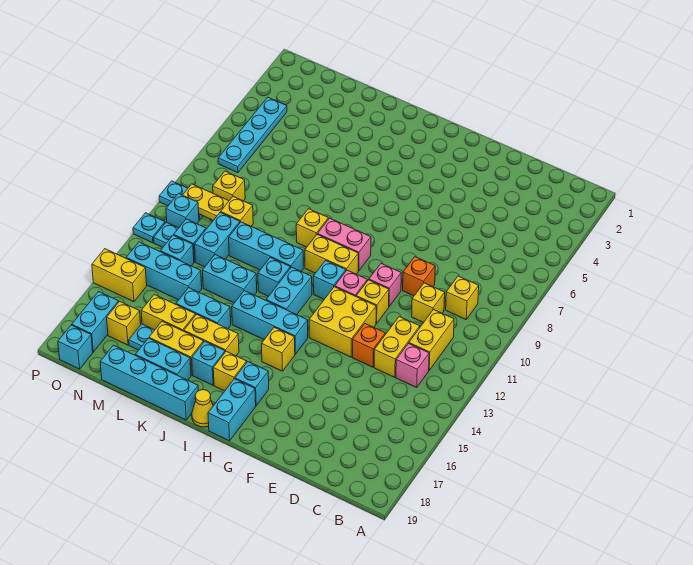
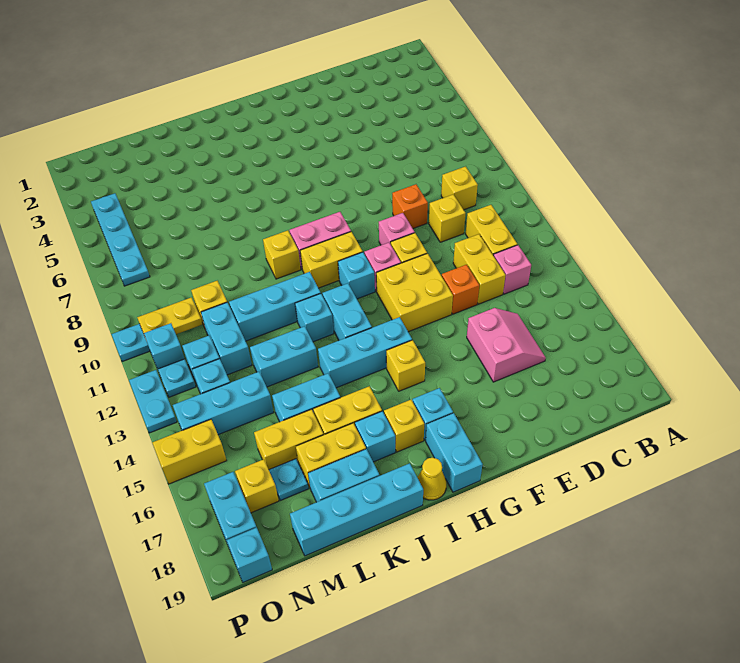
none -> pink slope D15:E16 level 1 top E
yellow brick N9 level 1 -> none
cyan plate P12 level 1 -> cyan plate P12:P13 level 1

